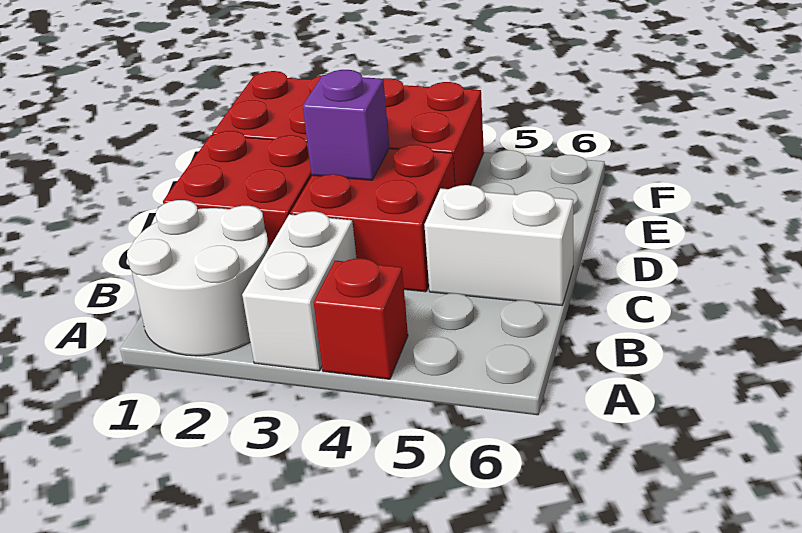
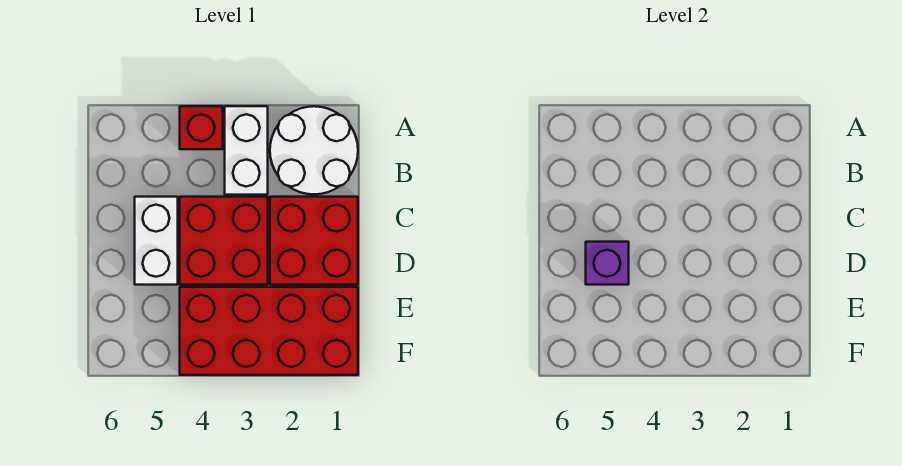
white brick C5:C6 level 1 -> white brick C5:D5 level 1
purple brick D3 level 2 -> purple brick D5 level 2

